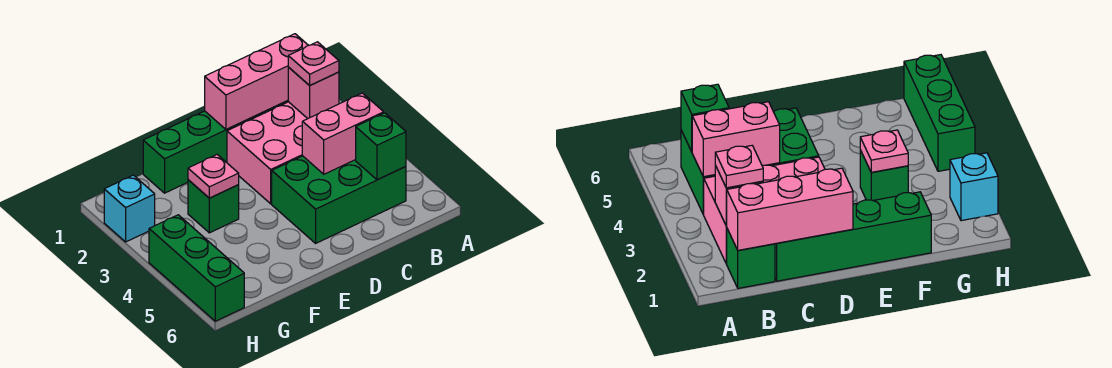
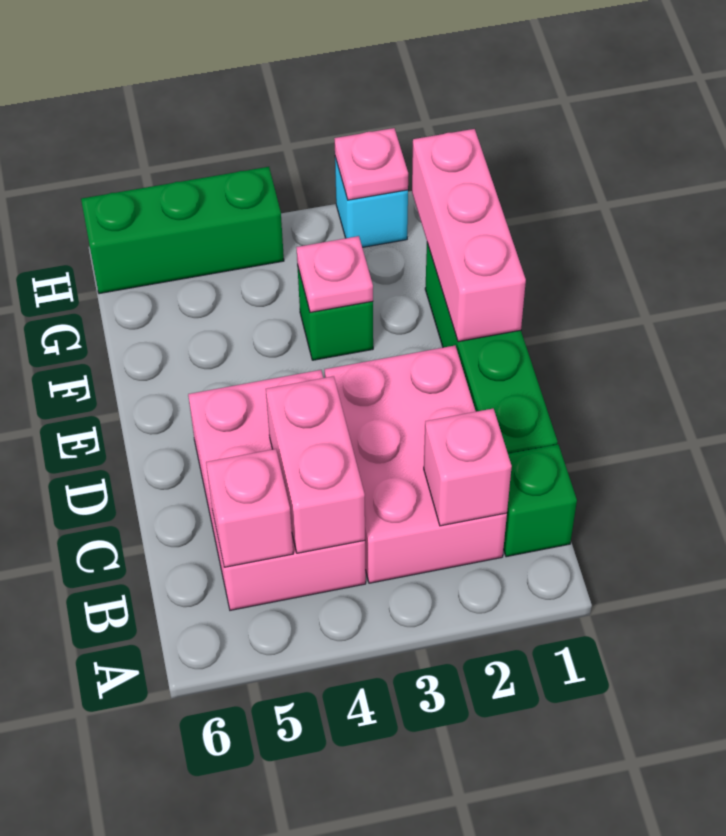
pink brick B1:D1 level 2 -> pink brick E1:G1 level 2
pink plate B2 level 3 -> pink plate H2 level 2
green brick B4:D5 level 1 -> pink brick B4:D5 level 1
green brick B5 level 2 -> pink brick B5 level 2

